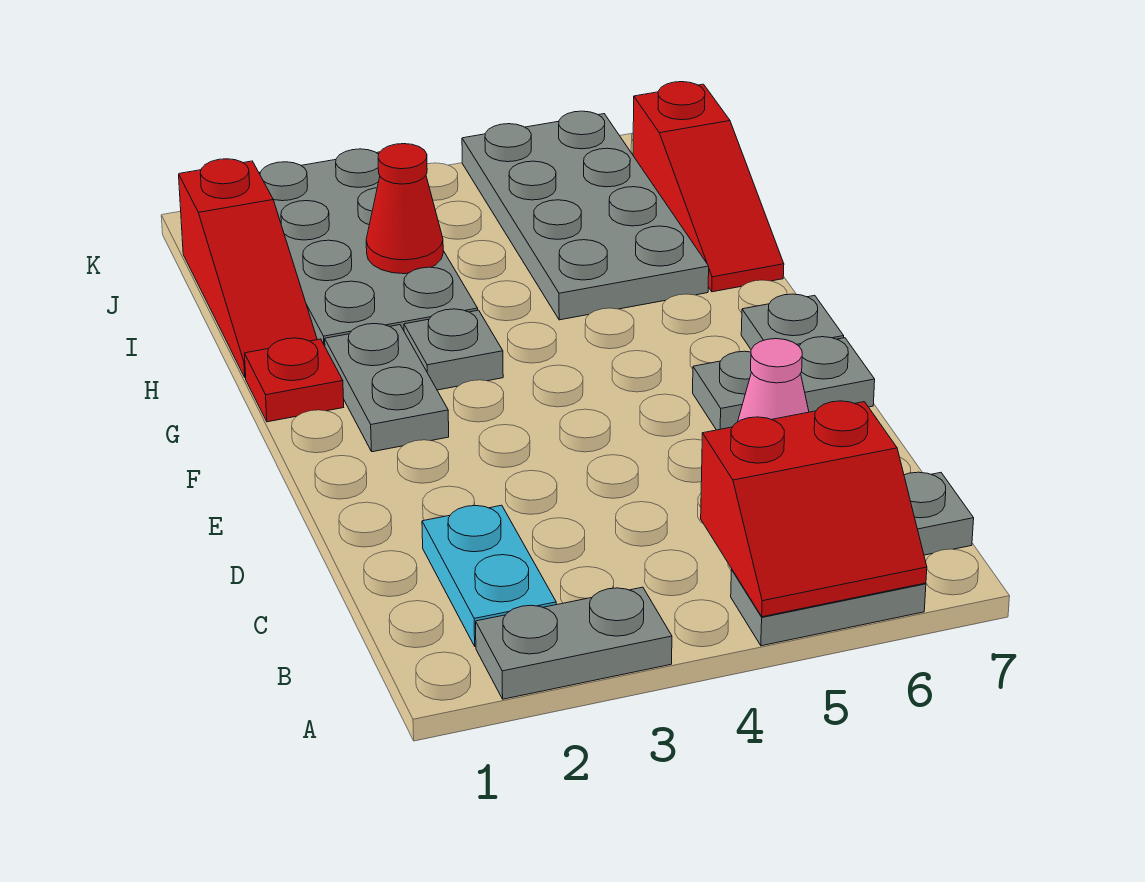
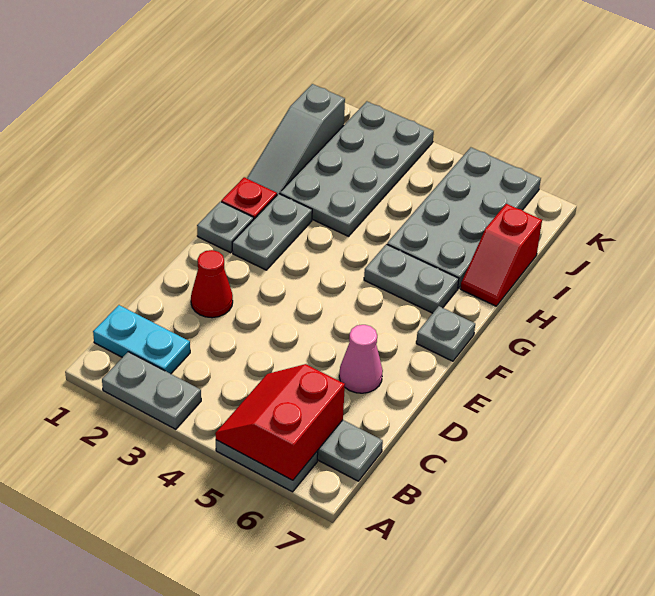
red slope A5:B6 level 2 top B -> red slope A5:B6 level 2 top 6
cyan plate B2:C2 level 1 -> cyan plate B1:B2 level 1
grey plate E6:E7 level 1 -> grey plate G5:G6 level 1
grey plate G3 level 1 -> grey plate F1 level 1
red slope H1:J1 level 1 top J -> grey slope H1:J1 level 1 top J
red slope H7:J7 level 1 top J -> red slope H7:I7 level 1 top I
red cone I3 level 2 -> red cone D2 level 1

